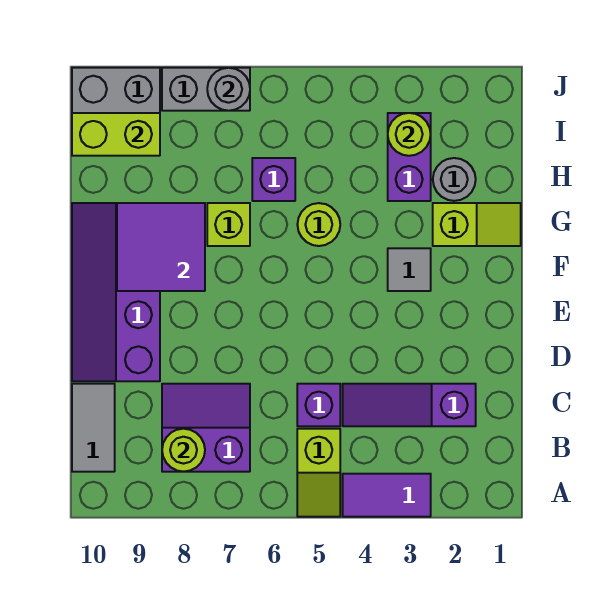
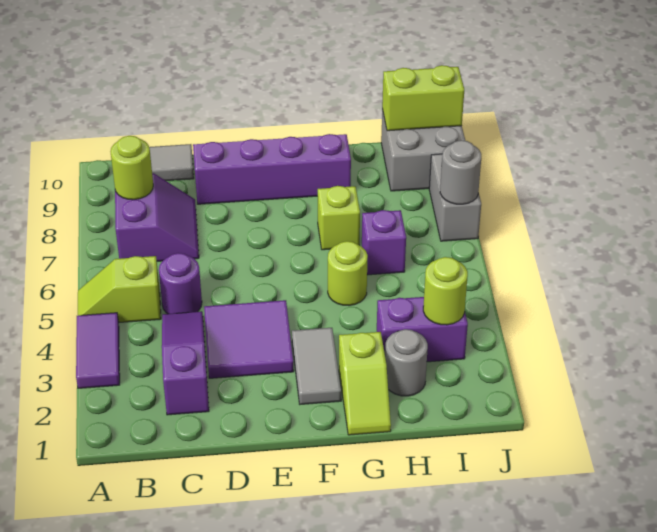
purple brick C5 level 1 -> purple round brick C5 level 1
grey tile F3 level 1 -> grey tile F2:F3 level 1
purple tile F8:G9 level 2 -> purple tile D3:E4 level 1
lime brick I9:I10 level 2 -> lime brick I10:J10 level 2

